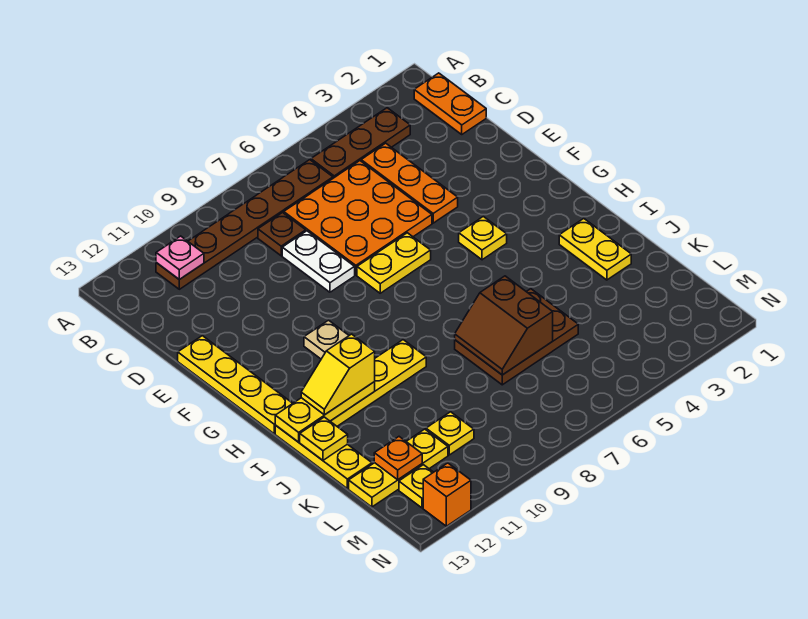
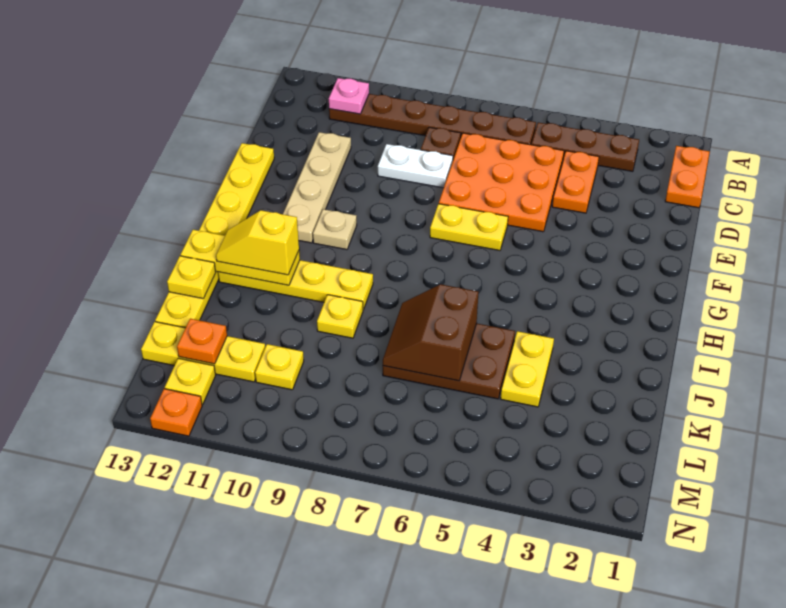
orange plate C4:E4 level 1 -> orange plate C4:D4 level 1
white plate D8:E8 level 1 -> white plate D8:D9 level 1
none -> tan plate D11:G11 level 1
yellow plate G4 level 1 -> yellow plate J9 level 1
yellow plate I2:J2 level 1 -> yellow plate J4:K4 level 1
orange brick N12 level 1 -> orange plate N12 level 1

